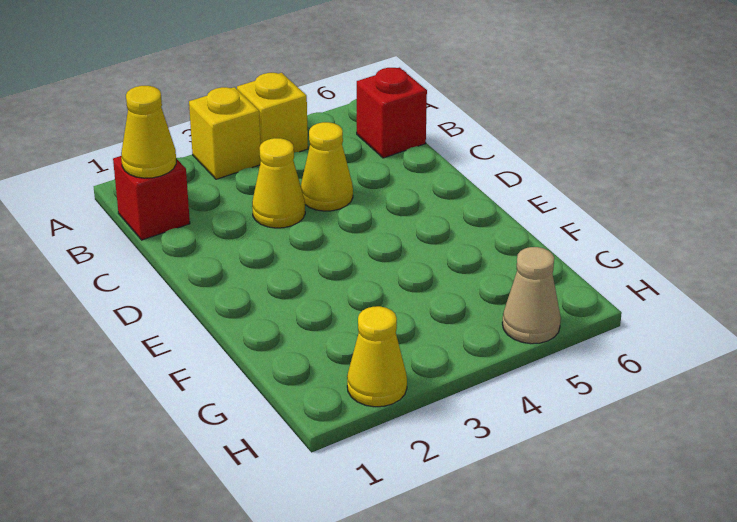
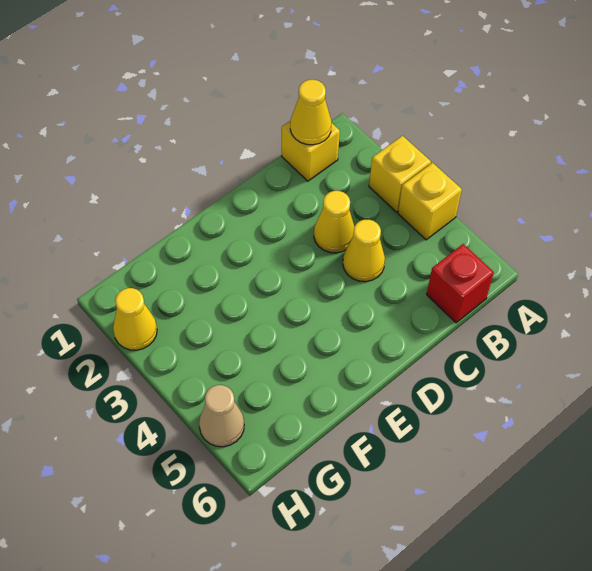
red brick B1 level 1 -> yellow brick B1 level 1

